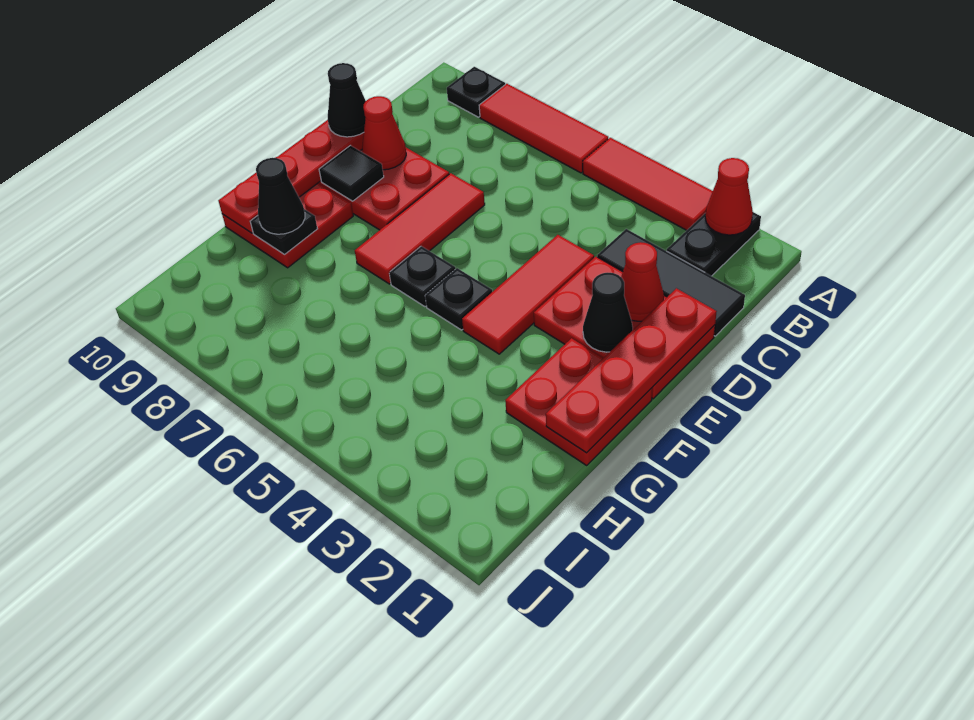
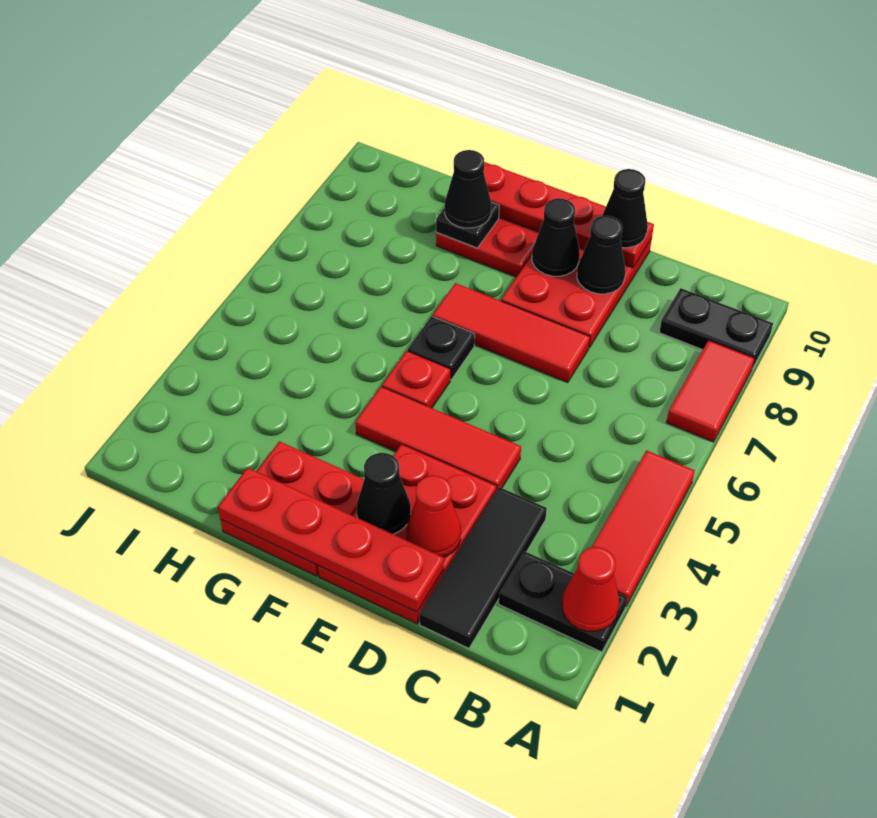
red tile A6:A8 level 1 -> red tile A7:A8 level 1
black plate A9 level 1 -> black plate A9:B9 level 1
red cone D9 level 2 -> black cone D9 level 2
black tile E9 level 2 -> black cone E9 level 2
black plate F5 level 1 -> red plate F5 level 1

